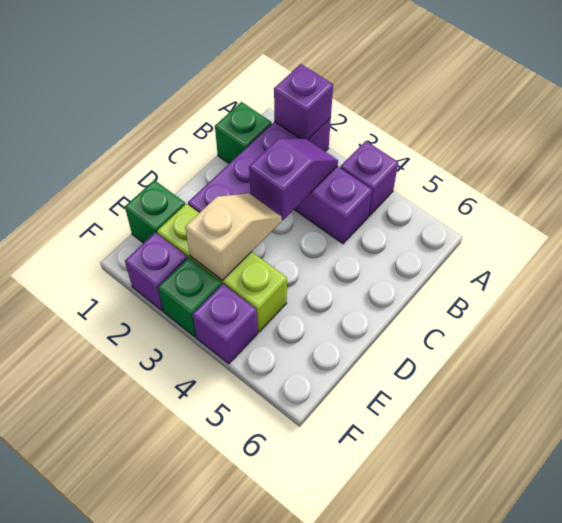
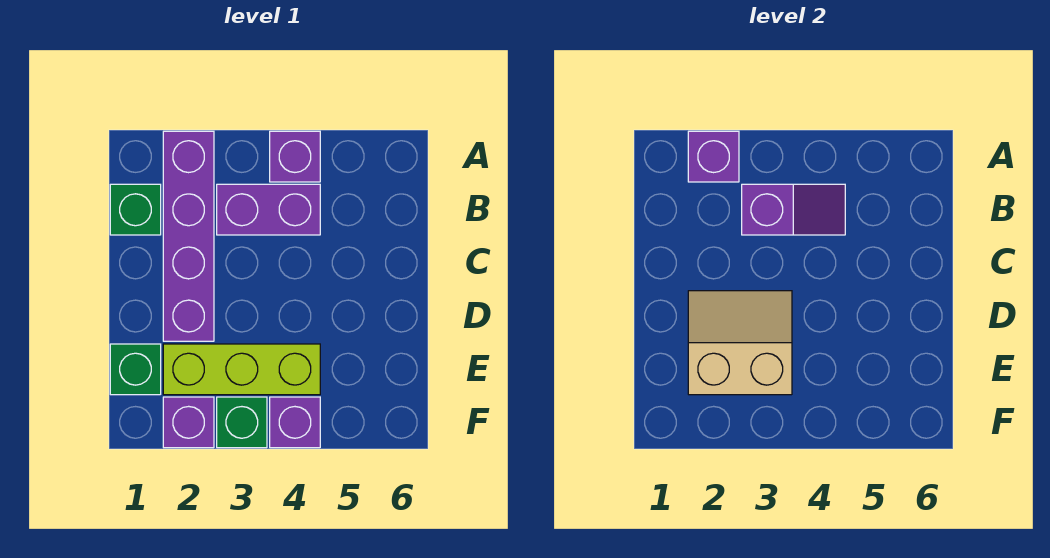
purple slope B3:C3 level 2 top C -> purple slope B3:B4 level 2 top 3
tan slope D3:E3 level 2 top E -> tan slope D2:E3 level 2 top E

